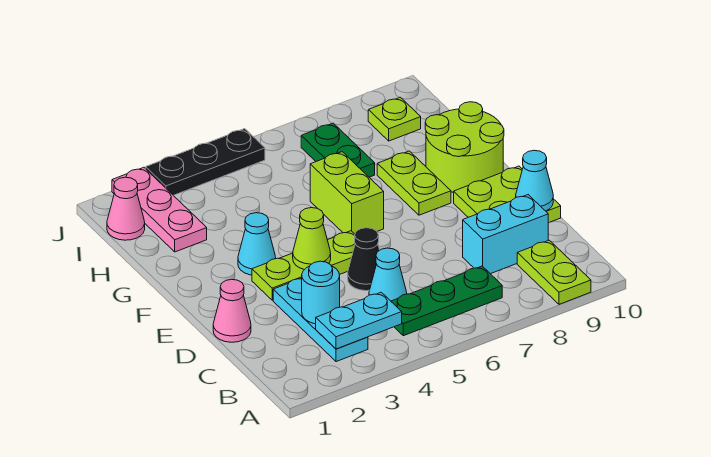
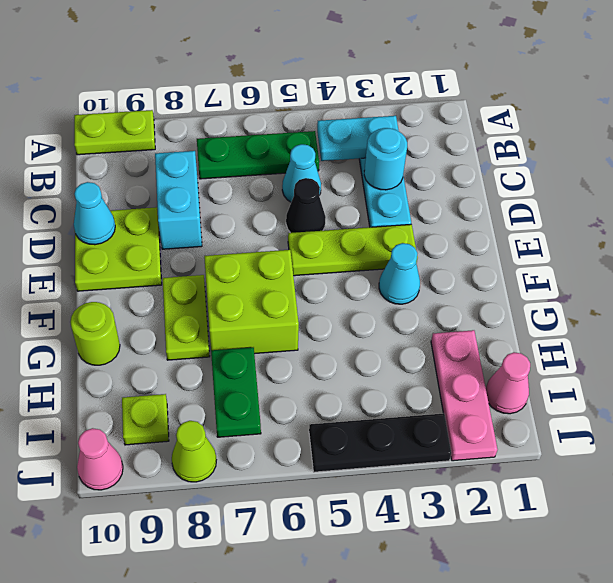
lime plate A9:B9 level 1 -> lime plate A9:A10 level 1
cyan brick C8:C9 level 1 -> cyan brick C8:D8 level 1
pink cone D1 level 1 -> pink cone J10 level 1
lime cone E4 level 2 -> lime cone J8 level 1
lime brick F6:G6 level 1 -> lime brick F6:G7 level 1
lime round brick F9:G10 level 1 -> lime round brick G10 level 1

